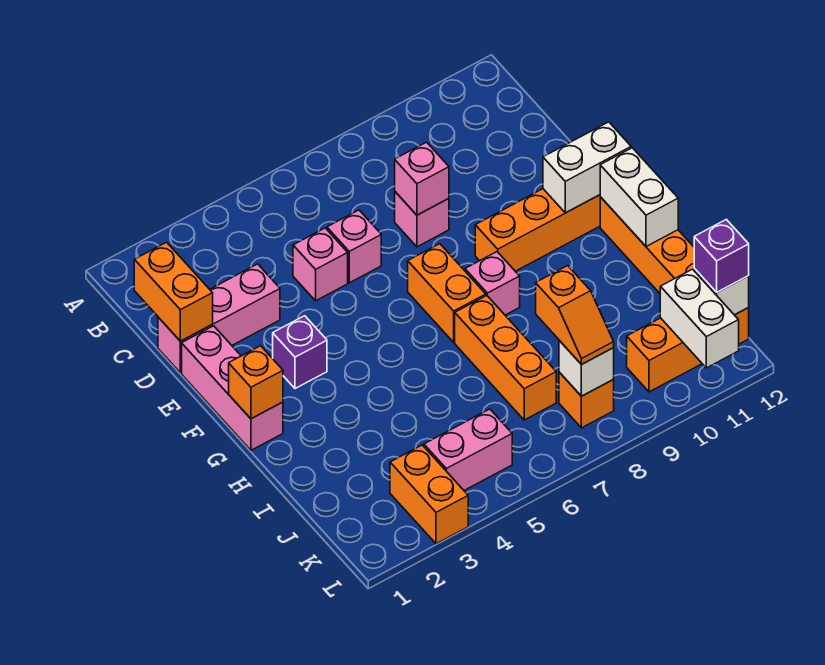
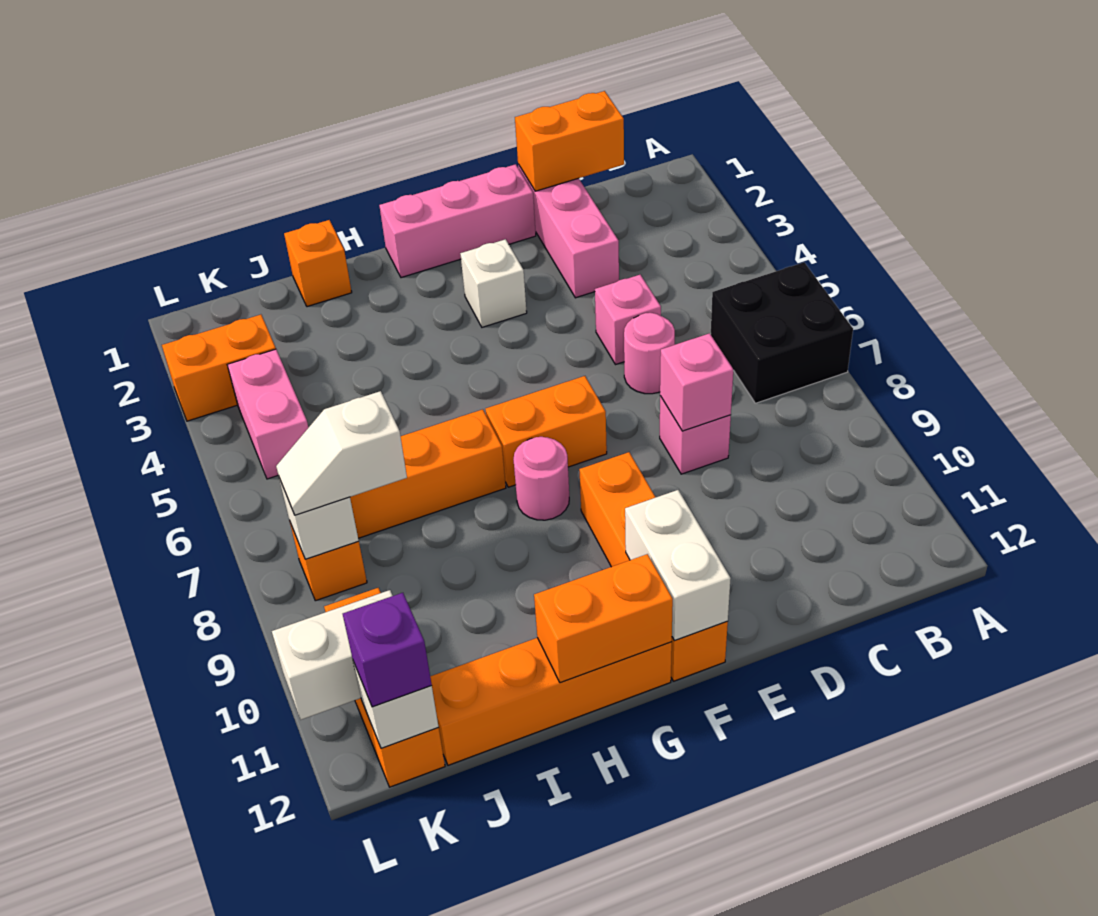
none -> black brick A6:B7 level 1
pink brick D6 level 1 -> pink round brick D6 level 1
purple brick F3 level 1 -> white brick F3 level 1
orange brick G1 level 2 -> orange brick I1 level 1
pink brick G8 level 1 -> pink round brick G8 level 1
white brick G12:H12 level 2 -> orange brick G12:H12 level 2
orange slope J8:K8 level 3 top J -> white slope J8:K8 level 3 top J

